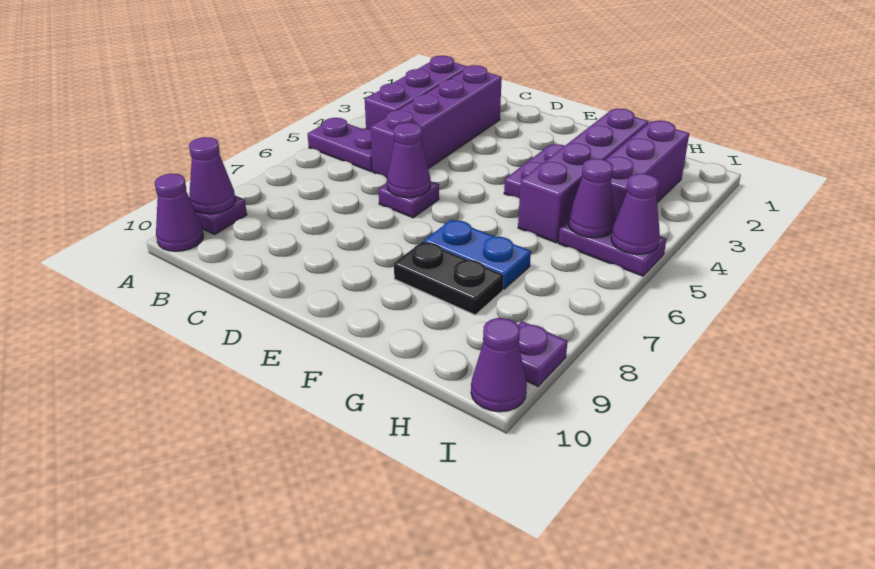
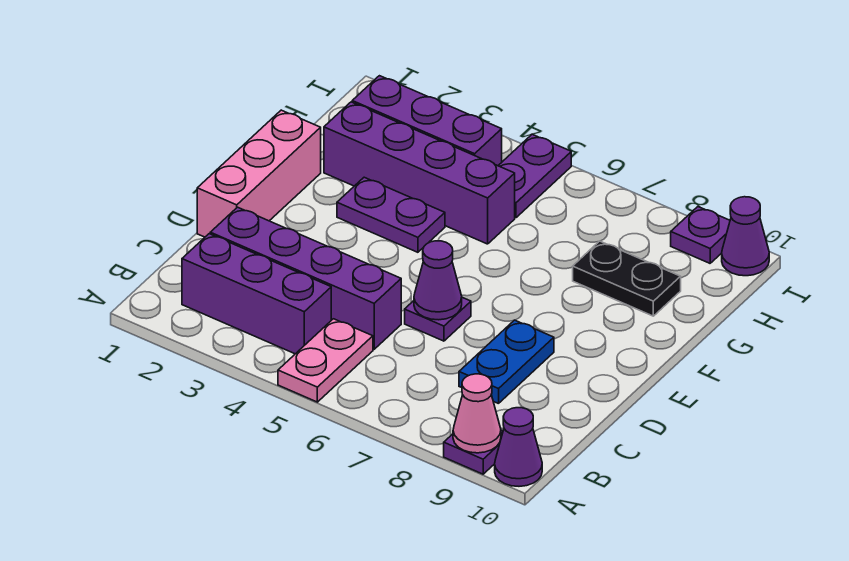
purple plate A5:B5 level 1 -> pink plate A5:B5 level 1
purple cone A9 level 2 -> pink cone A9 level 2
none -> pink brick D1:F1 level 1
blue plate F7:G7 level 1 -> blue plate C8:D8 level 1
black plate F8:G8 level 1 -> black plate G8:G9 level 1
purple cone H5 level 2 -> none
purple cone I5 level 2 -> none

